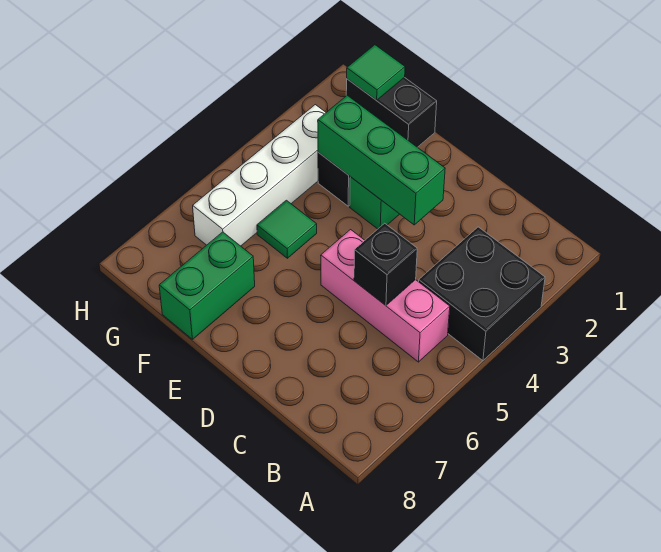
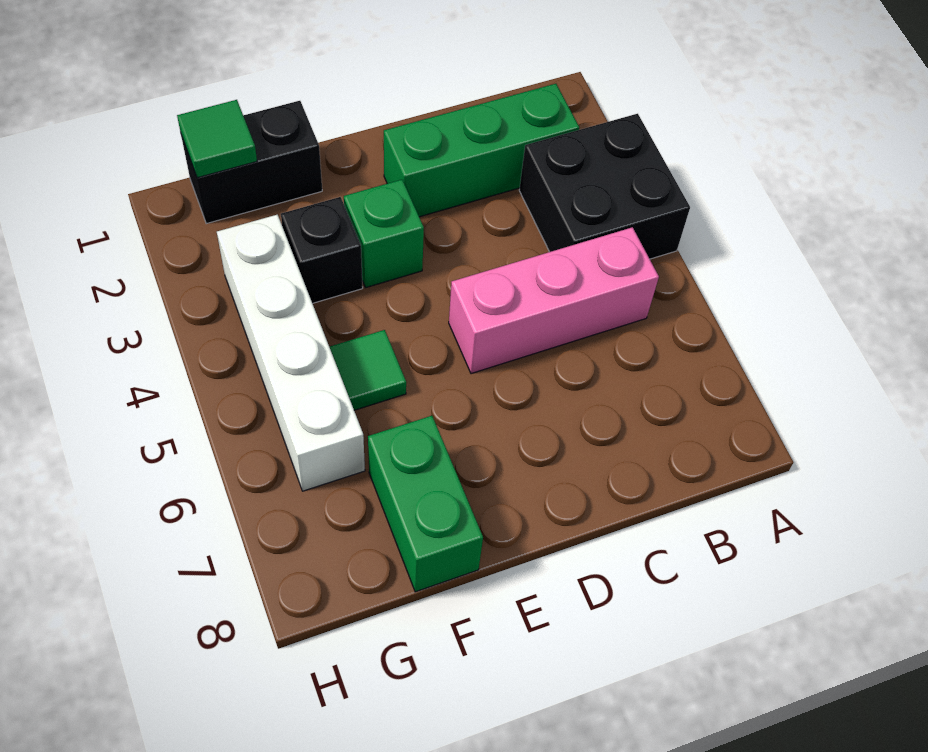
black brick C5 level 2 -> none
green brick D3:F3 level 2 -> green brick B2:D2 level 1

